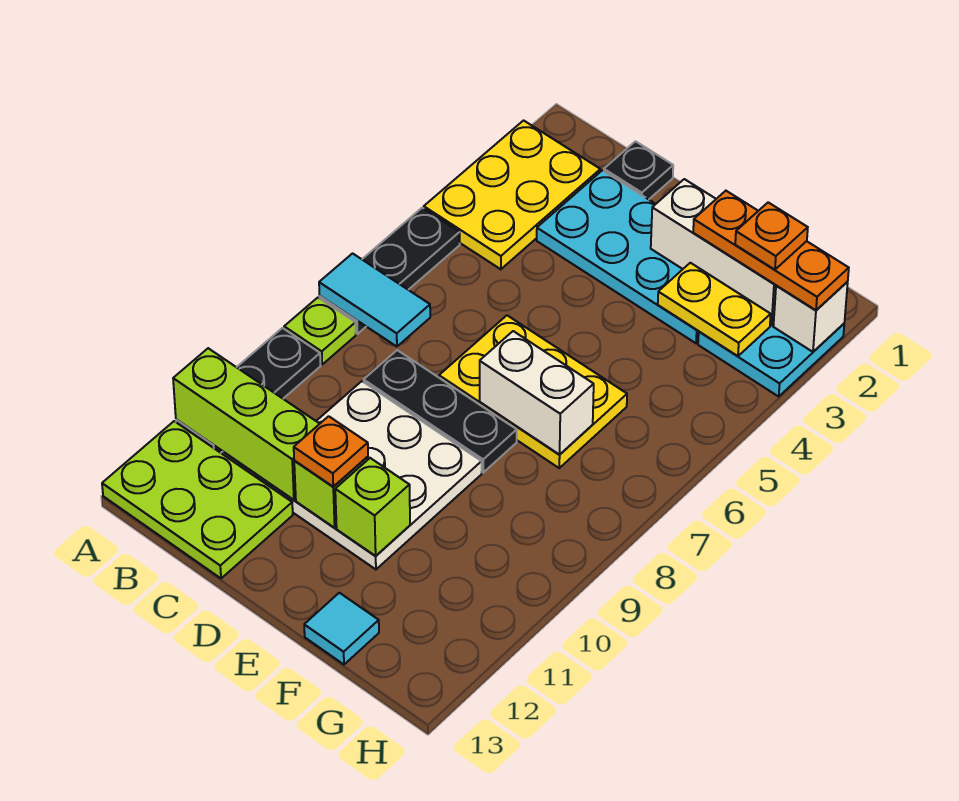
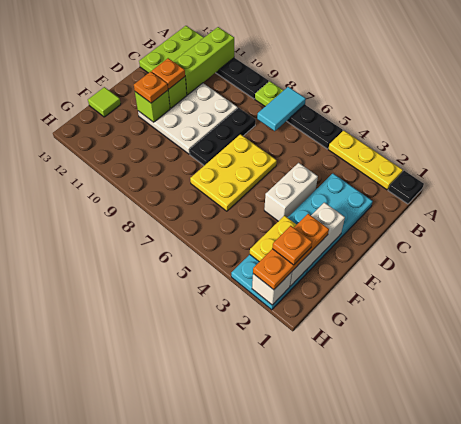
yellow plate A2:B4 level 1 -> yellow plate A2:A4 level 1
black plate C1 level 1 -> black plate A1 level 1
white brick E7:F7 level 2 -> white brick D4:E4 level 1
none -> orange plate E11 level 3
cyan tile F13 level 1 -> lime tile F13 level 1

